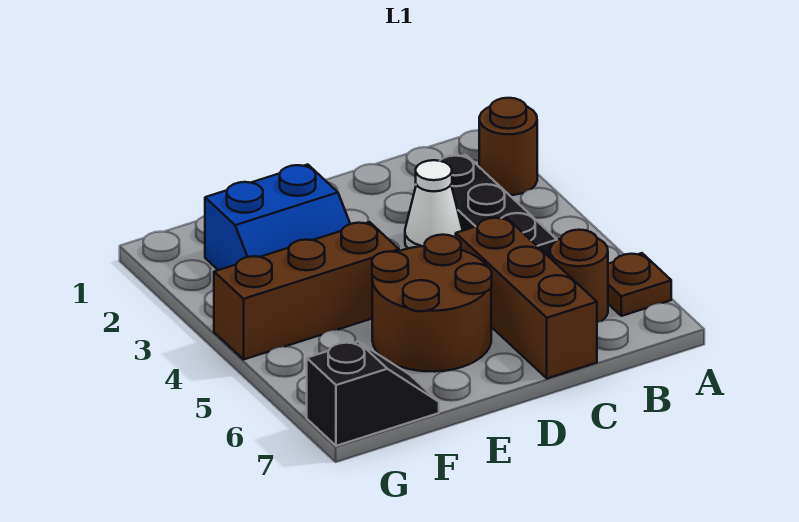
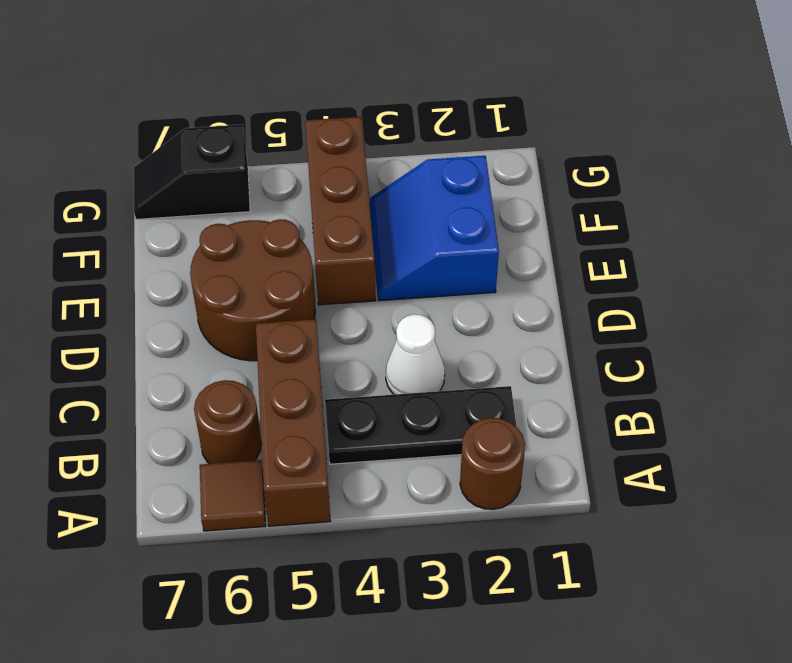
brown plate A6 level 1 -> brown tile A6 level 1
brown brick C5:C7 level 1 -> brown brick A5:C5 level 1
black slope F7:G7 level 1 top G -> black slope G6:G7 level 1 top 6

